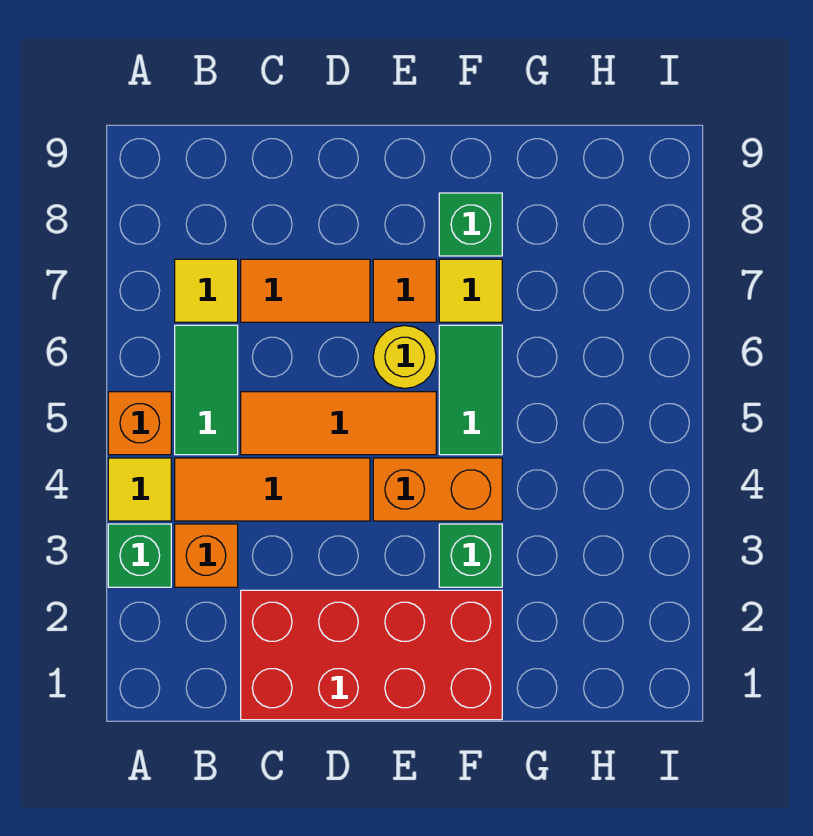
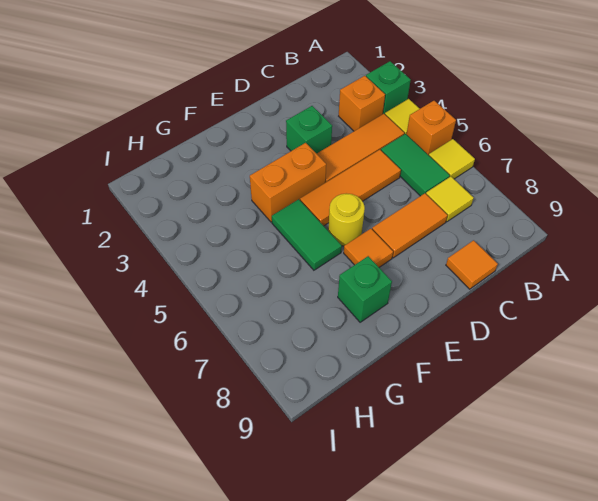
red brick C1:F2 level 1 -> none
none -> orange tile C9 level 1
green brick F3 level 1 -> green brick D3 level 1
yellow tile F7 level 1 -> yellow tile A6 level 1

